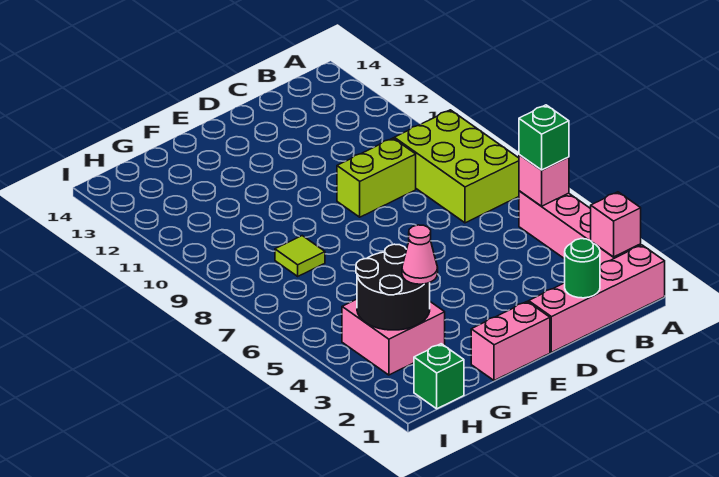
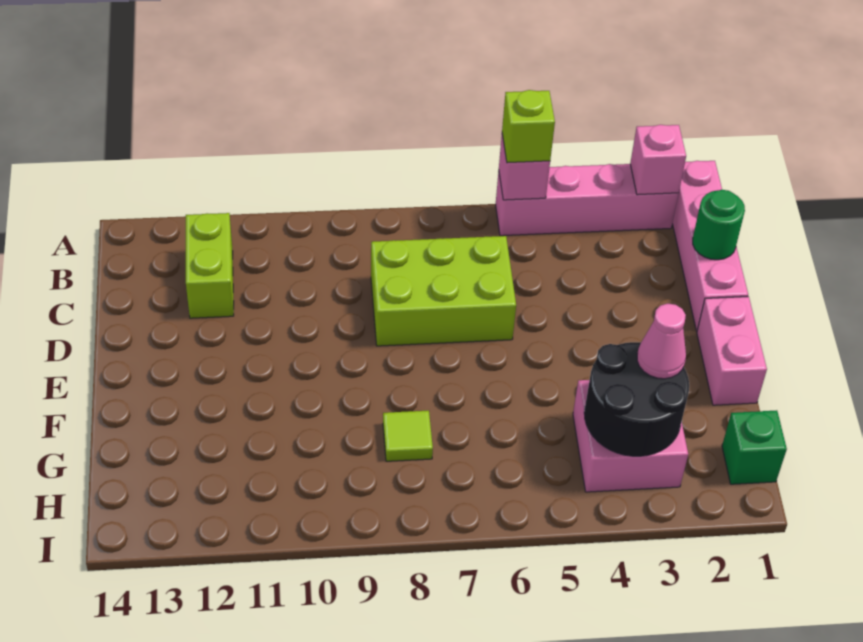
green brick A5 level 3 -> lime brick A5 level 3
lime brick A7:B9 level 1 -> lime brick C6:D8 level 1
lime brick C9:D9 level 1 -> lime brick B12:C12 level 1

